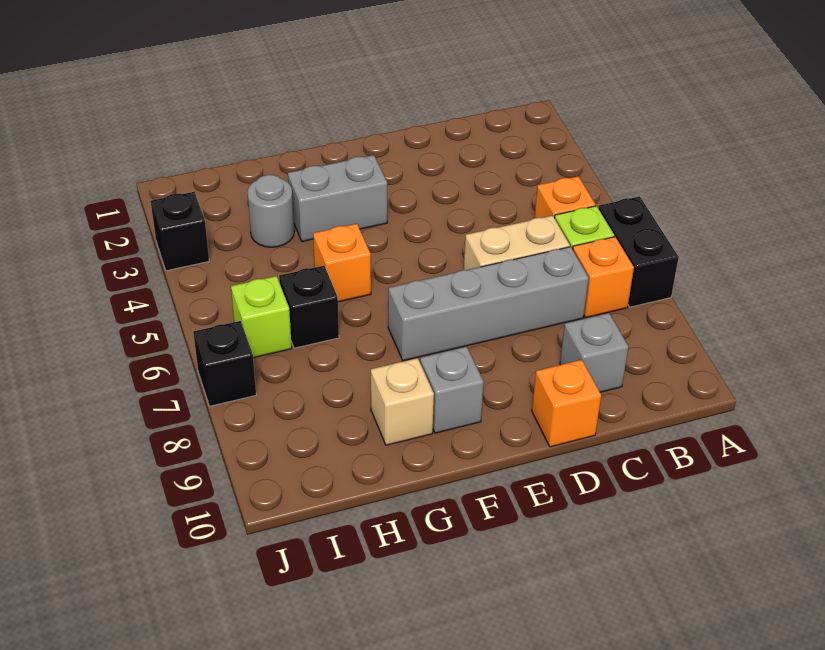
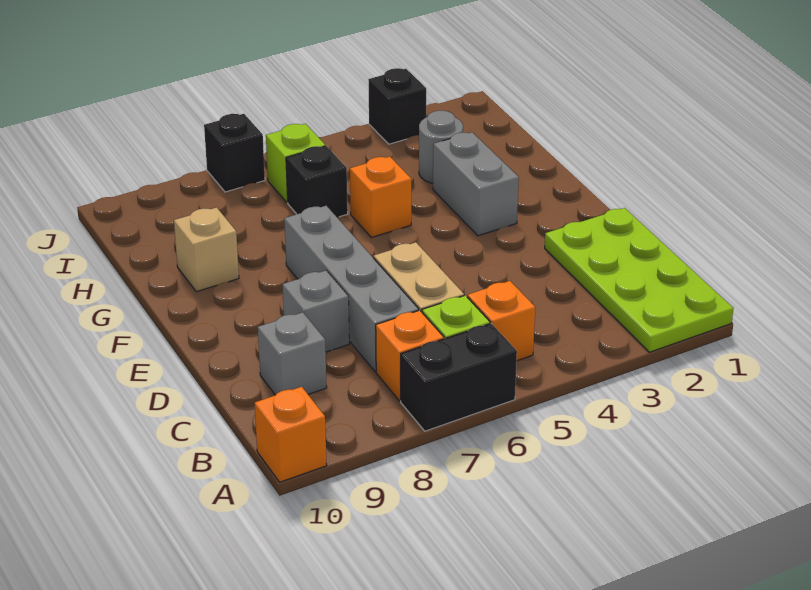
none -> lime plate A1:D2 level 1
orange brick D10 level 1 -> orange brick A10 level 1
grey brick F9 level 1 -> grey brick D8 level 1

